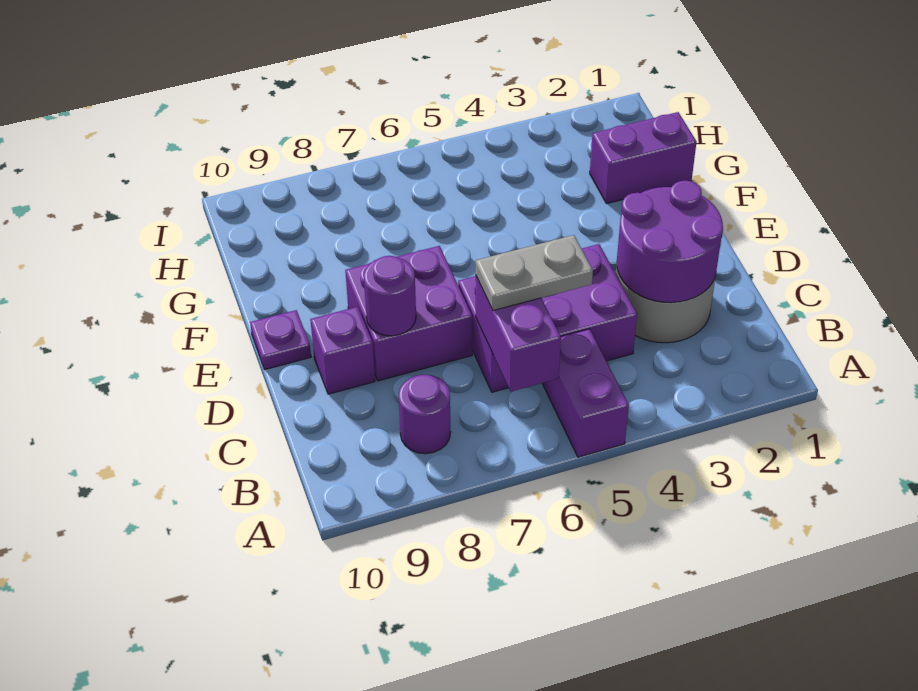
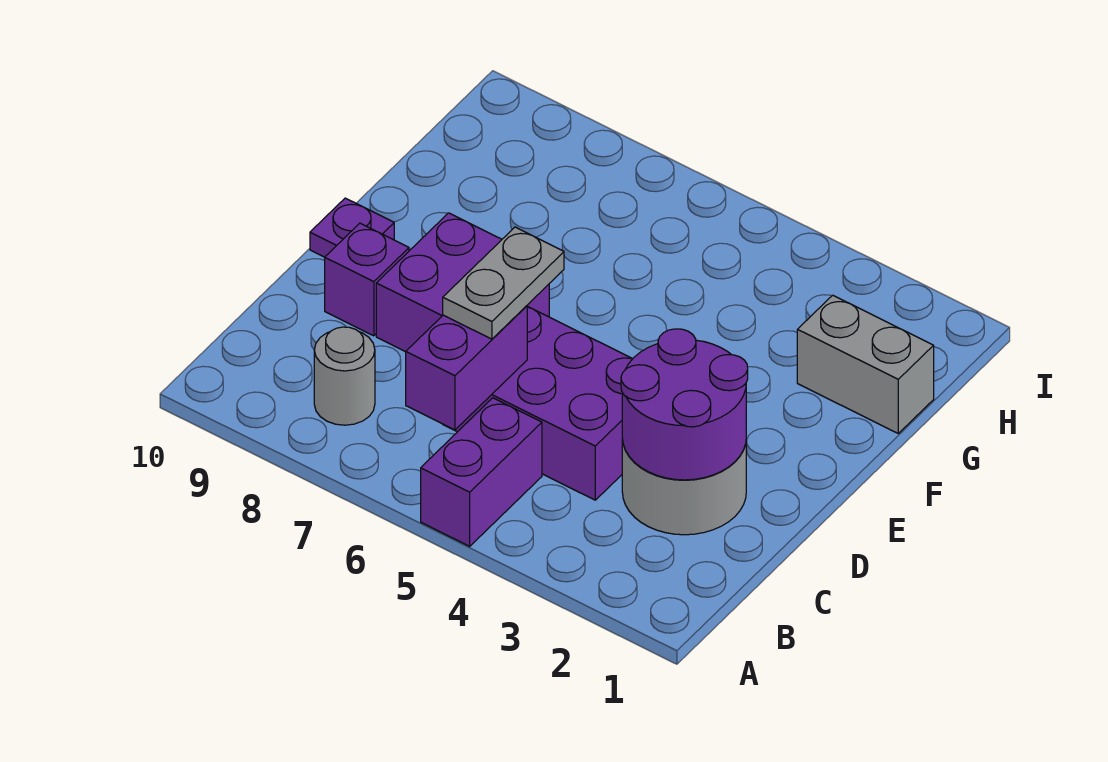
purple round brick B8 level 1 -> grey round brick B8 level 1
grey plate C5:C6 level 3 -> grey plate C6:D6 level 3
purple round brick D8 level 2 -> none
purple brick G1:G2 level 1 -> grey brick G1:G2 level 1

